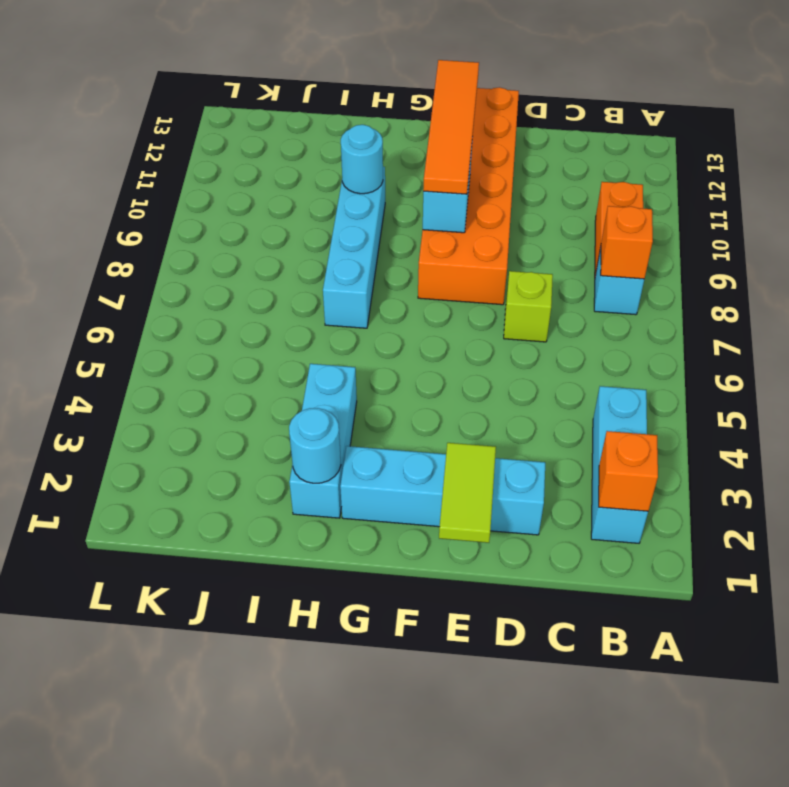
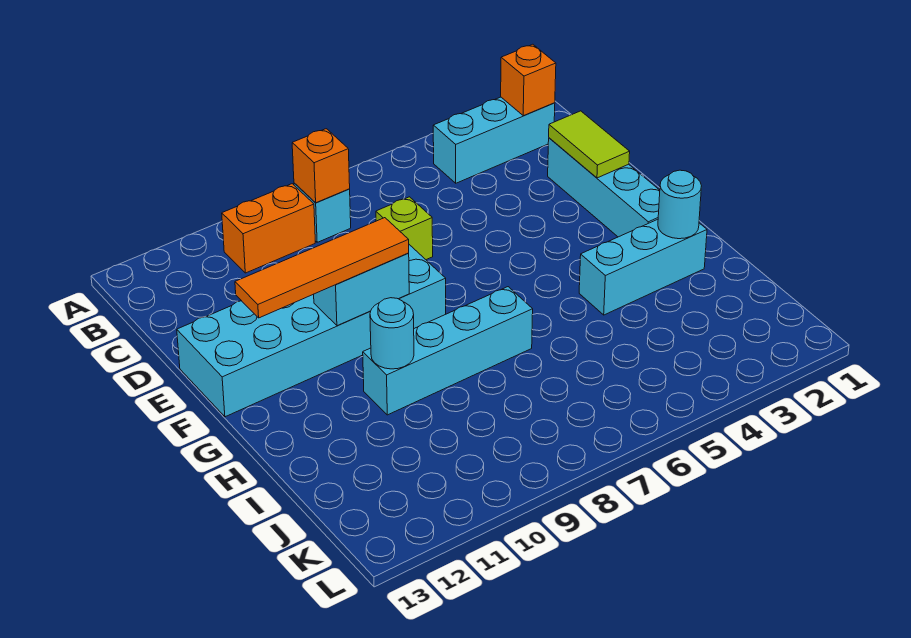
lime tile E1:E2 level 2 -> lime tile D2:E2 level 2
orange brick E8:F13 level 1 -> cyan brick E8:F13 level 1

